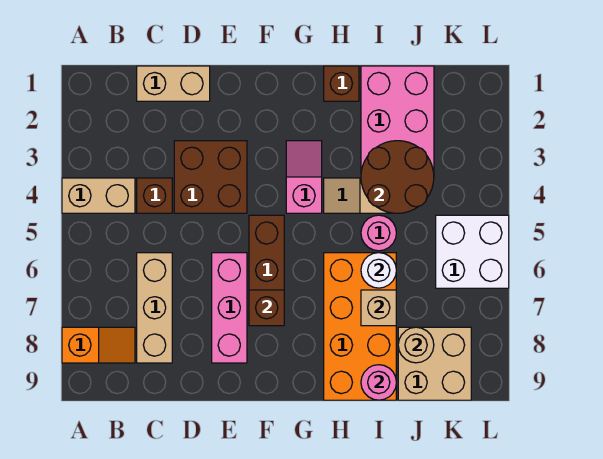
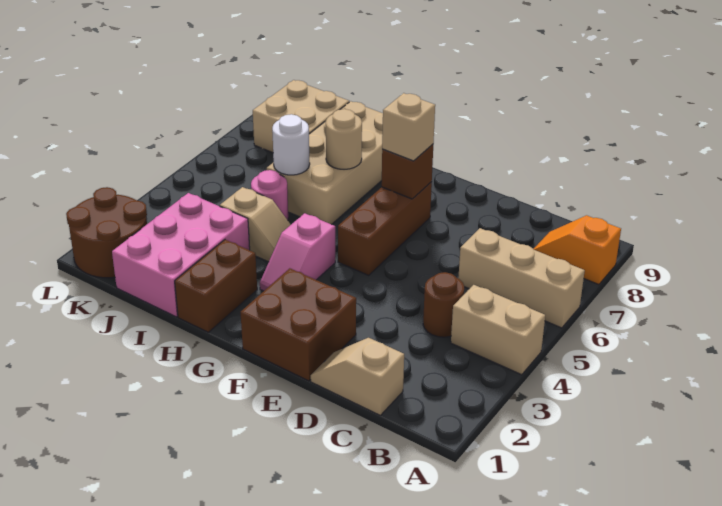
tan brick C1:D1 level 1 -> tan slope C1:D1 level 1 top C
brown brick C4 level 1 -> brown round brick C4 level 1
tan brick C6:C8 level 1 -> tan brick A6:C6 level 1
brown brick D3:E4 level 1 -> brown brick E1:F2 level 1
pink brick E6:E8 level 1 -> none
brown brick H1 level 1 -> brown brick H1:H2 level 1
orange brick H6:I9 level 1 -> tan brick H6:I9 level 1
brown round brick I3:J4 level 2 -> brown round brick K1:L2 level 1
tan brick I7 level 2 -> tan brick F7 level 3
pink round brick I9 level 2 -> none
tan round brick J8 level 2 -> tan round brick H7 level 2
white brick K5:L6 level 1 -> none

